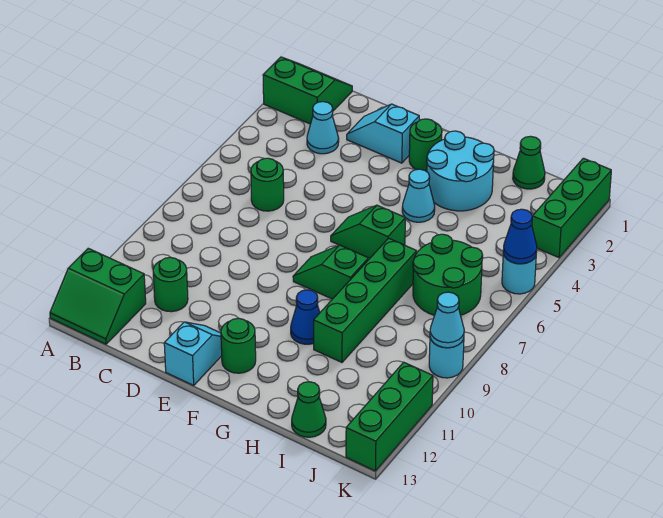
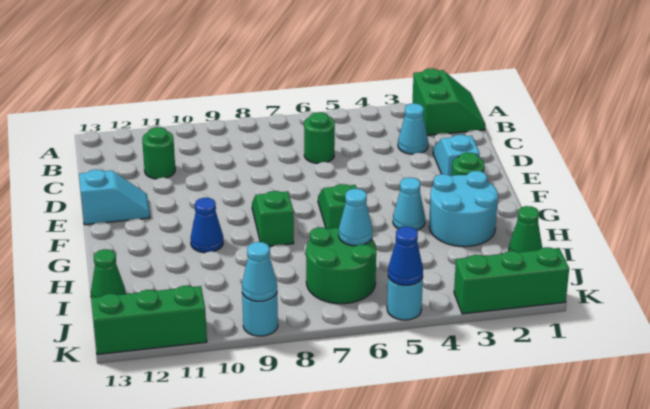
green slope A12:B13 level 1 top 12 -> none
green round brick F12 level 1 -> none
green brick H7:H10 level 1 -> none
none -> cyan cone I6 level 2

